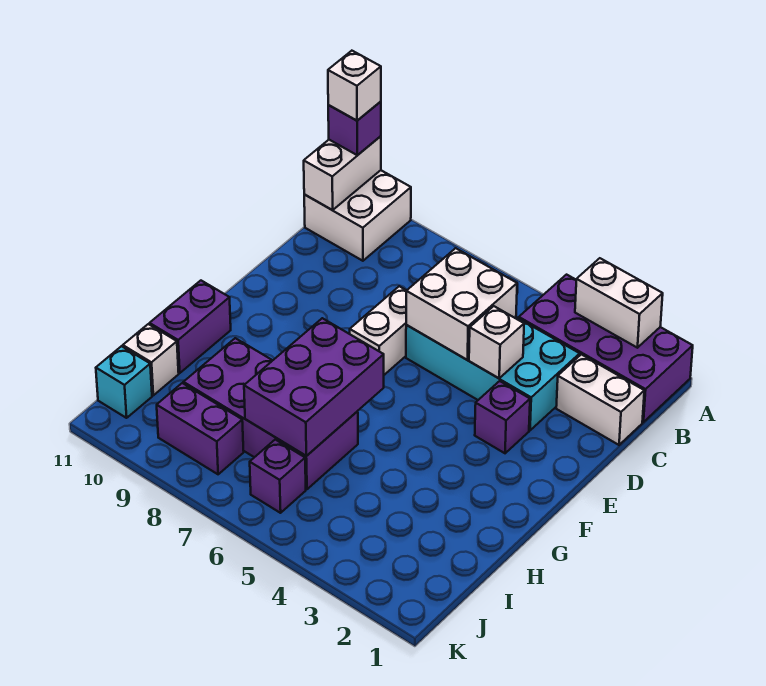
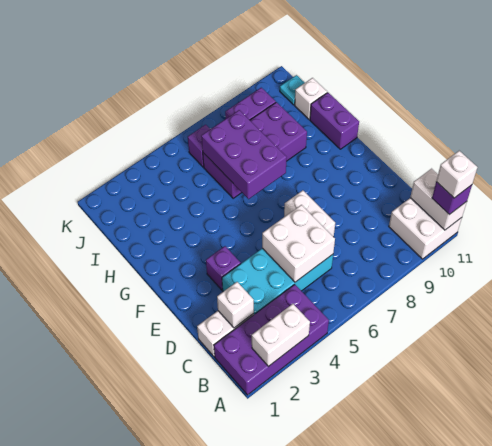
white brick D4 level 2 -> white brick C2 level 2
cyan brick J11 level 1 -> cyan plate J11 level 1

